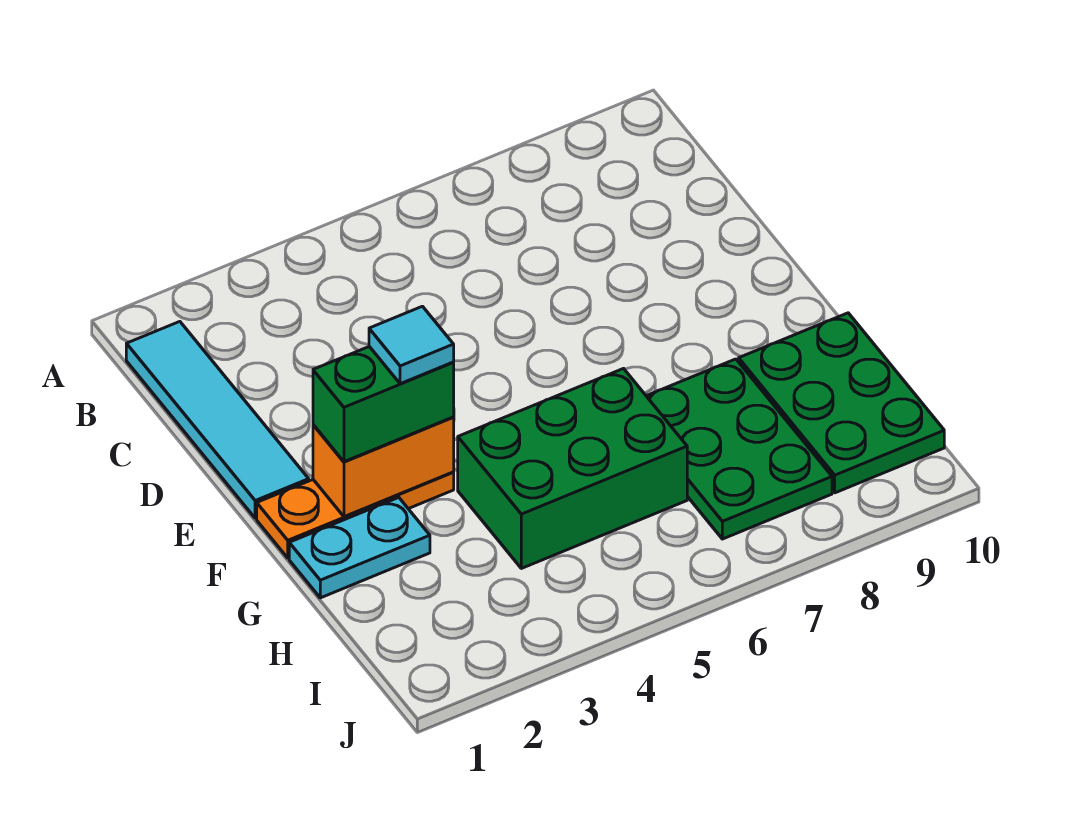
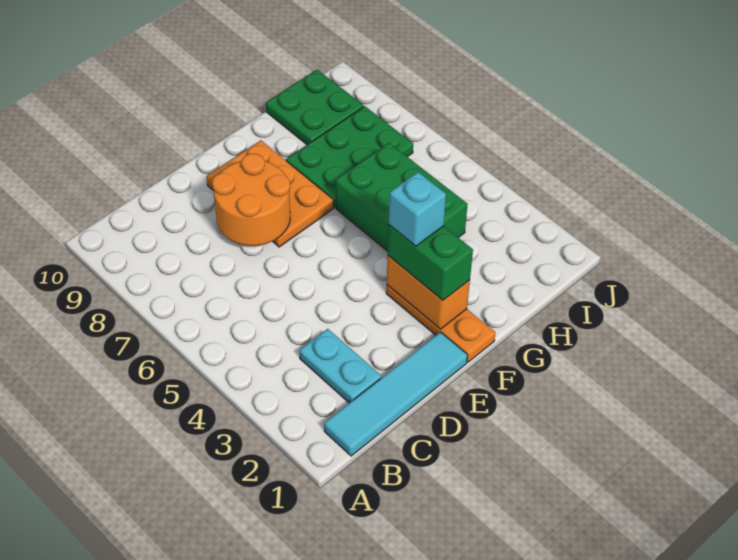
none -> orange round brick D7:E8 level 2
none -> orange plate E7:F9 level 1
cyan tile F3 level 4 -> cyan brick F3 level 4
cyan plate G1:G2 level 1 -> cyan plate C2:C3 level 1
green plate G9:I10 level 1 -> green plate H9:I10 level 1

